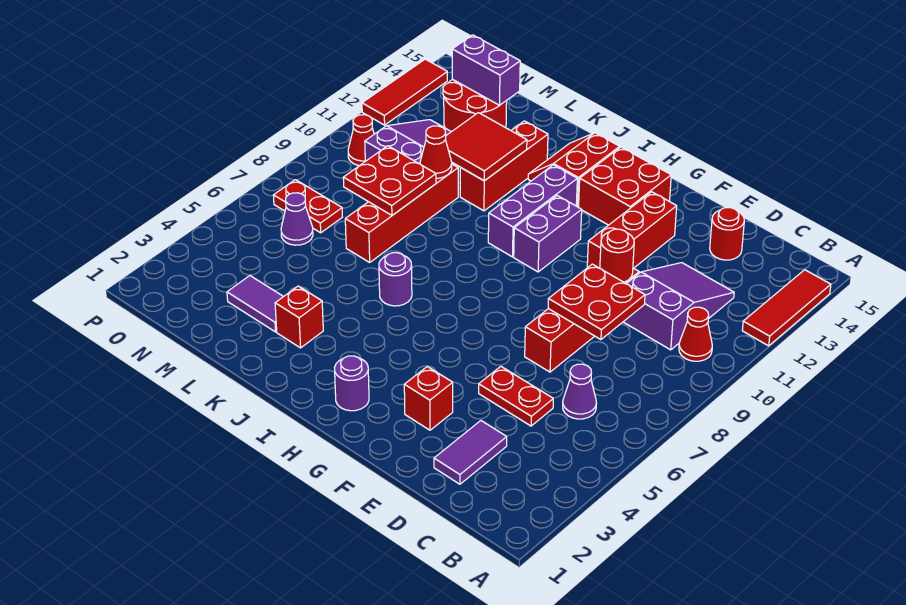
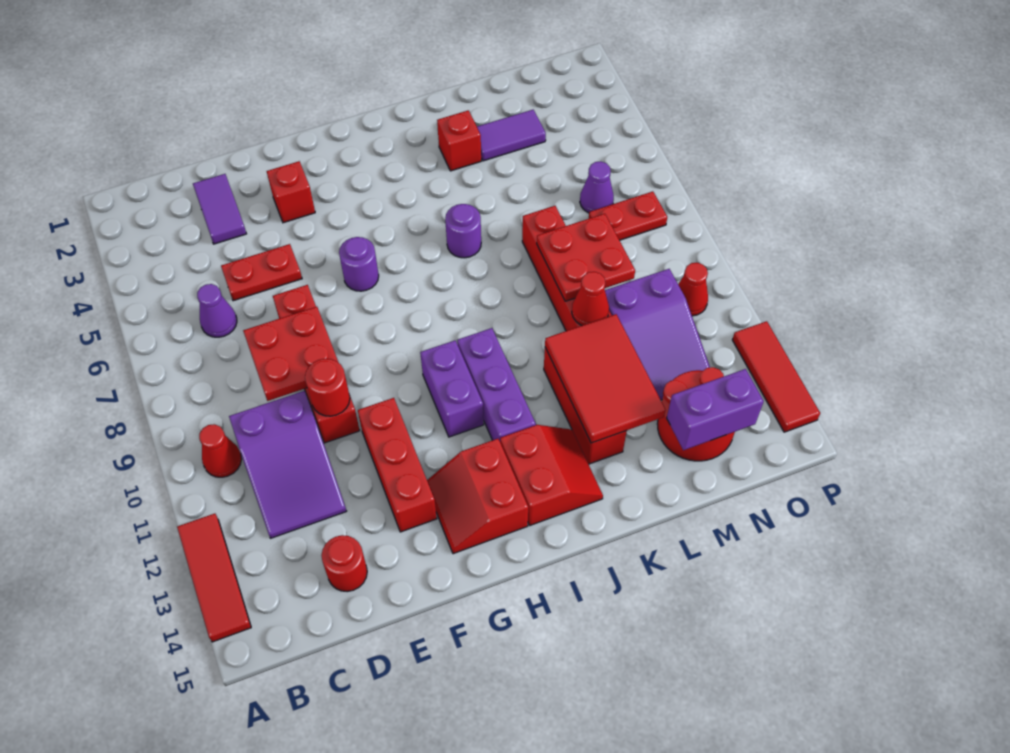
red brick G13:H14 level 1 -> red slope G13:H14 level 1 top H
purple round brick H2 level 1 -> purple round brick G6 level 1
red tile K11:L12 level 2 -> red tile K11:L13 level 2

